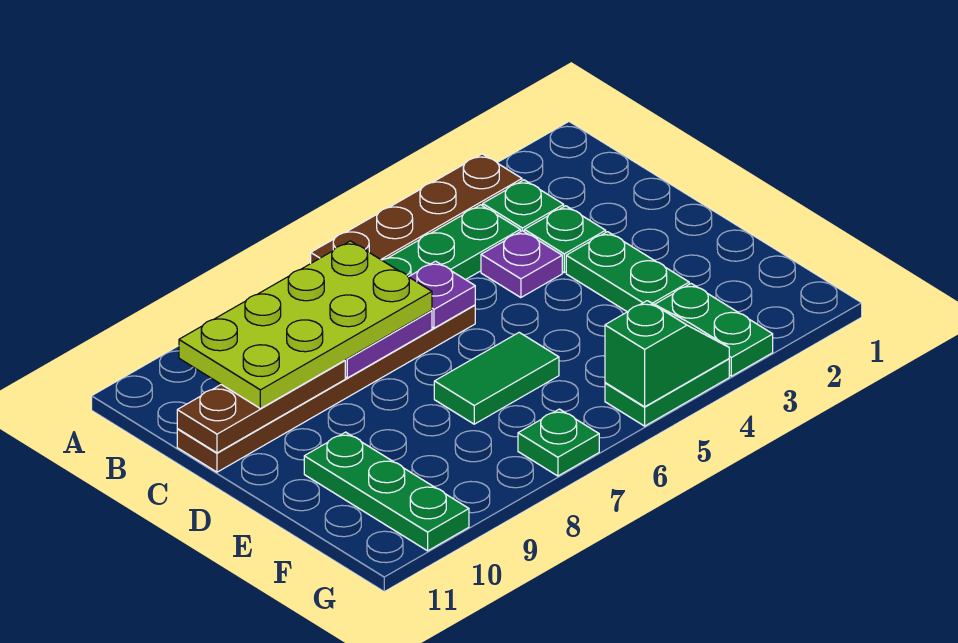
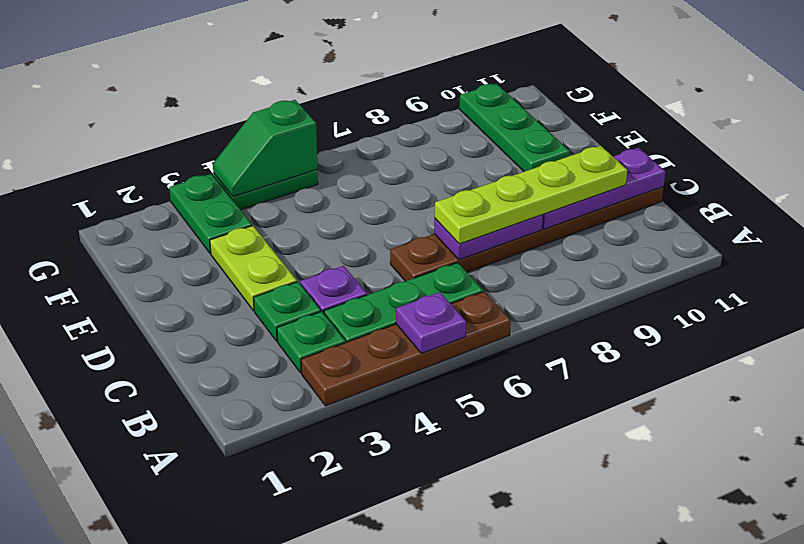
lime plate B7:C10 level 3 -> lime plate C7:C10 level 3
purple plate C6 level 2 -> purple plate A5 level 2
brown plate C9:C11 level 2 -> purple plate C9:C11 level 2
green plate D3:E3 level 1 -> lime plate D3:E3 level 1
green tile E6:E7 level 1 -> none
green plate G7 level 1 -> none

